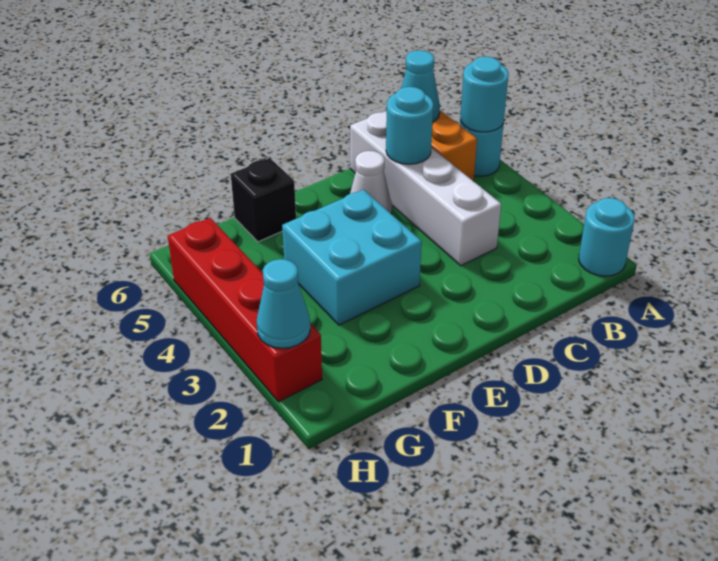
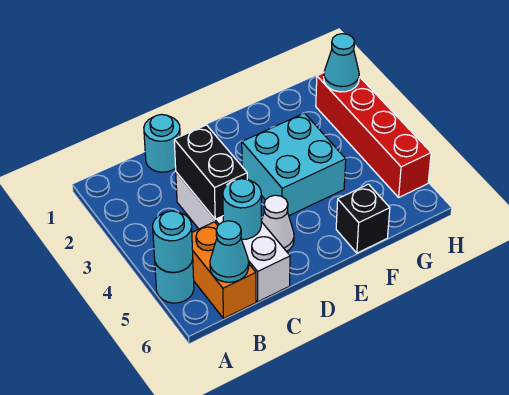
cyan round brick A1 level 1 -> cyan round brick C1 level 1
none -> black brick C3:C4 level 2

